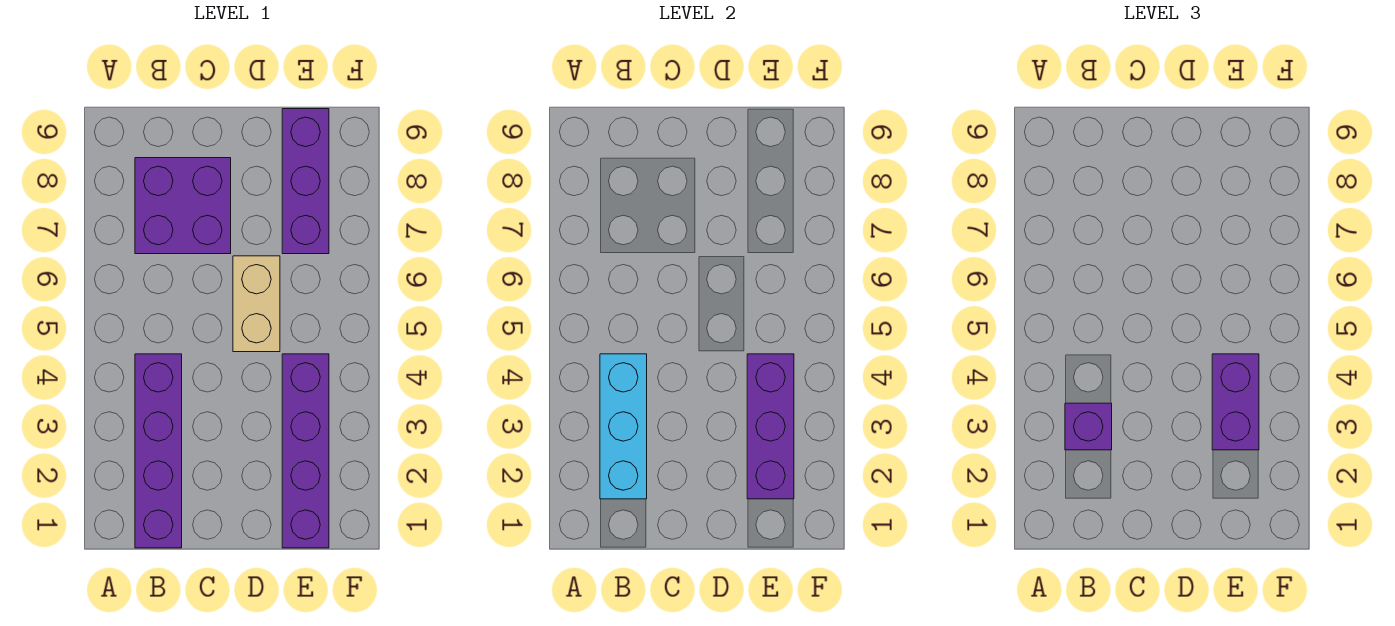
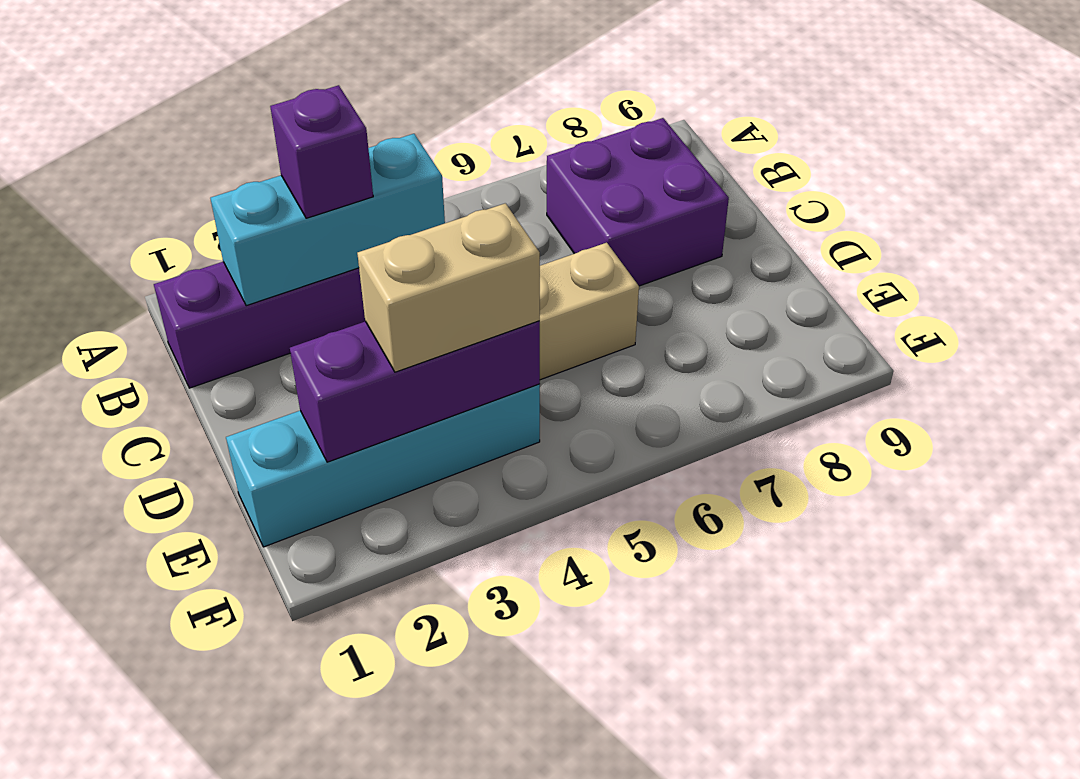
purple brick E1:E4 level 1 -> cyan brick E1:E4 level 1
purple brick E3:E4 level 3 -> tan brick E3:E4 level 3
purple brick E7:E9 level 1 -> none

